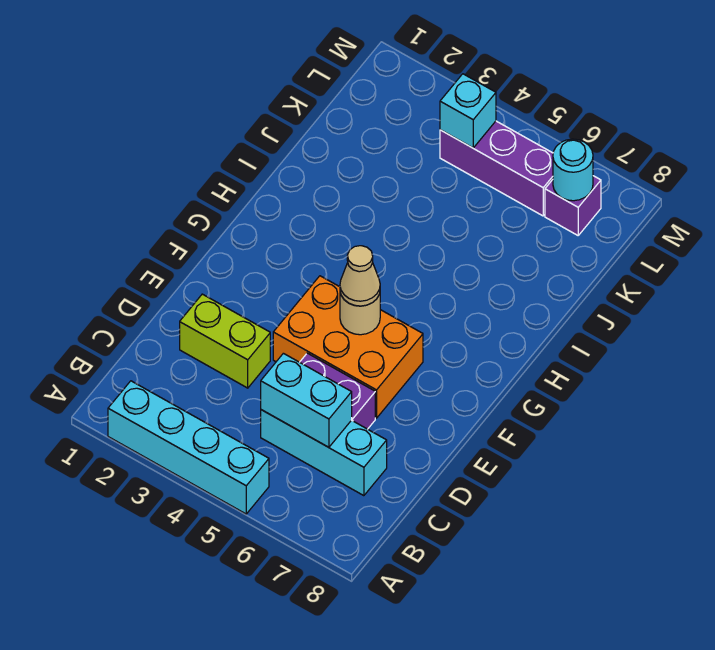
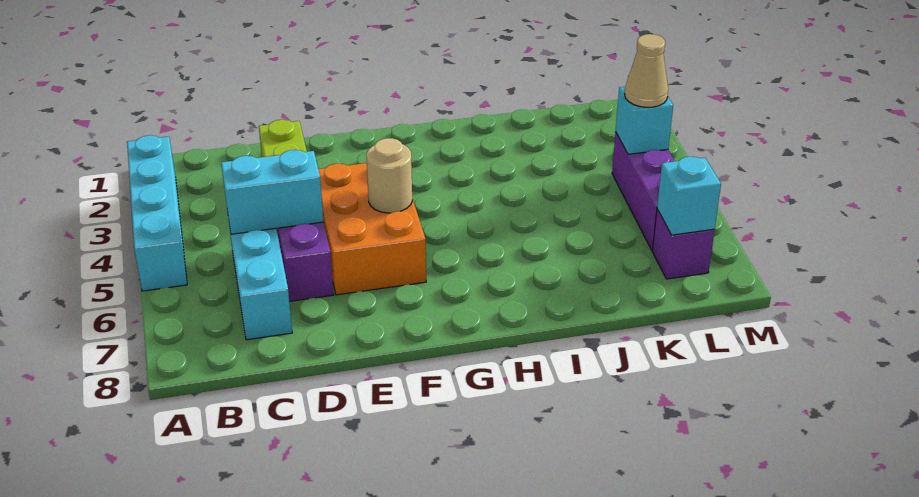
cyan brick C5:C6 level 2 -> cyan brick C5:D5 level 2
tan cone F5 level 3 -> tan cone L4 level 3
cyan round brick L7 level 2 -> cyan brick L7 level 2

